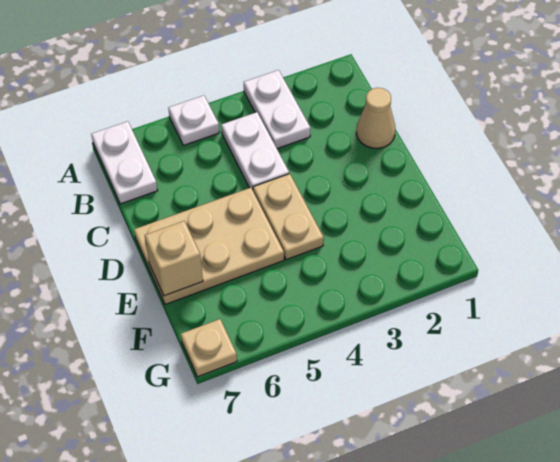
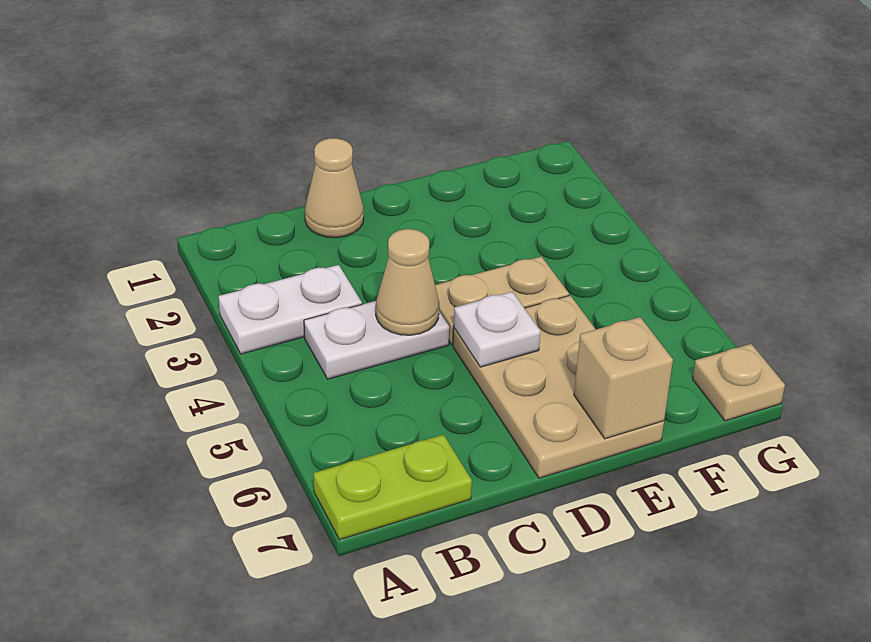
white plate A5 level 1 -> white plate D5 level 2
white plate A7:B7 level 1 -> lime plate A7:B7 level 1
none -> tan cone C4 level 2

